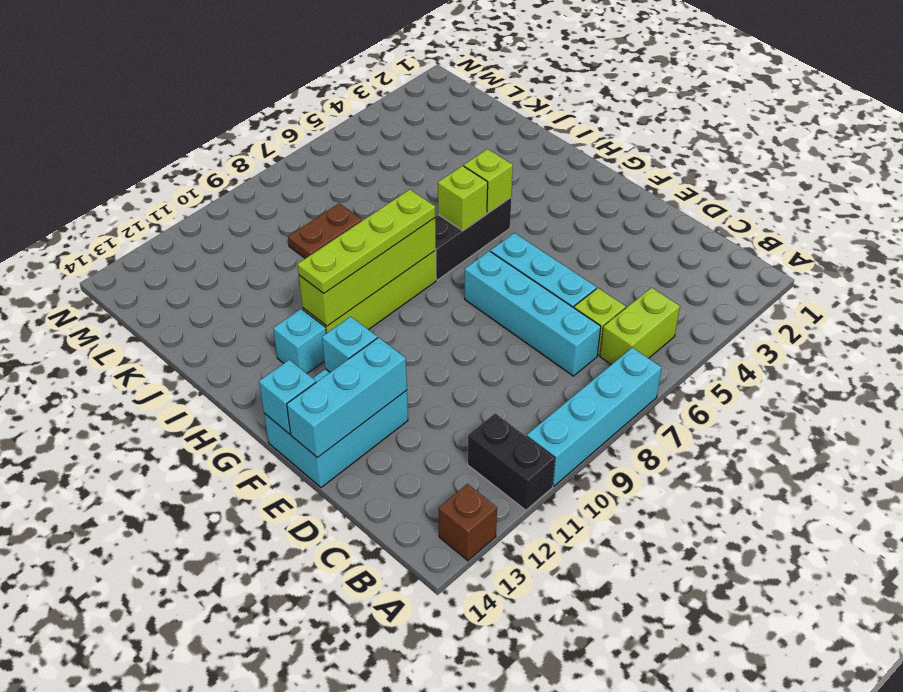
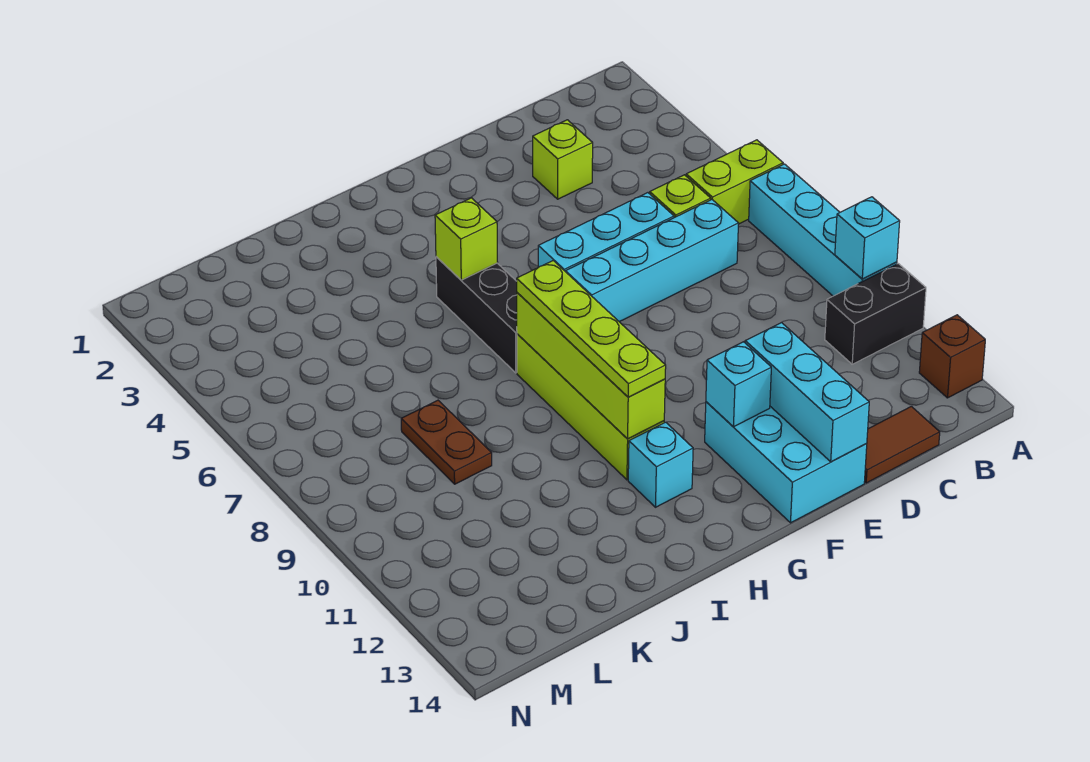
lime brick B5:B6 level 1 -> lime brick A6:B6 level 1
none -> brown tile C14:D14 level 1
cyan brick F14 level 2 -> cyan brick A10 level 2
lime brick H6 level 2 -> lime brick D3 level 1

